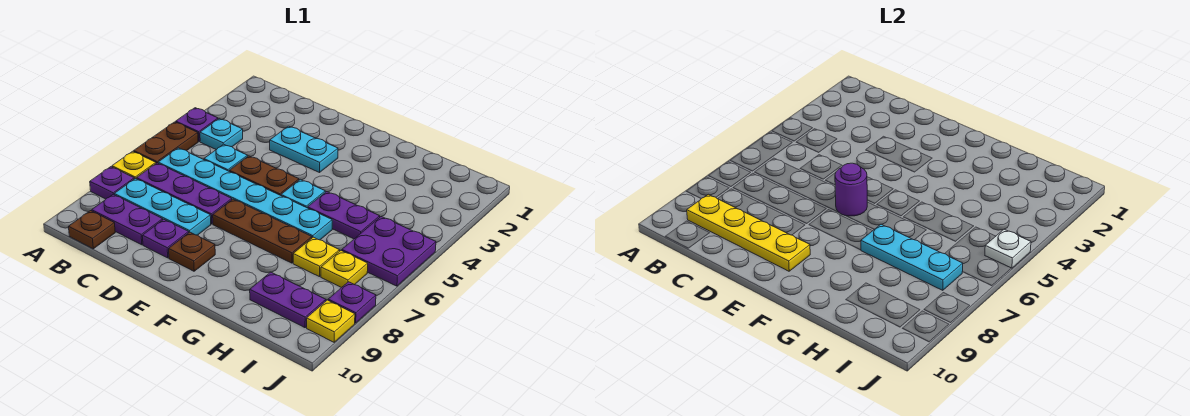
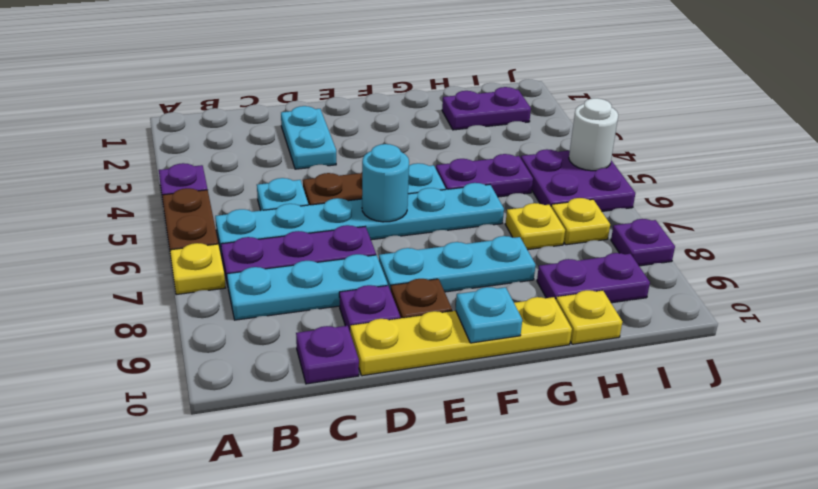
purple plate A8 level 1 -> purple plate C10 level 1
cyan plate B4 level 1 -> cyan plate F10 level 2
purple plate B9:C9 level 1 -> purple plate H2:I2 level 1
yellow plate B9:E9 level 2 -> yellow plate D10:G10 level 1
brown plate B10 level 1 -> none
cyan plate D3:E3 level 1 -> cyan plate D2:D3 level 1
purple round brick E6 level 2 -> cyan round brick E6 level 2
brown plate E7:G7 level 1 -> none
cyan plate G7:I7 level 2 -> cyan plate E8:G8 level 1
white plate J5 level 2 -> white round brick J5 level 2
yellow plate J9 level 1 -> yellow plate H10 level 1

